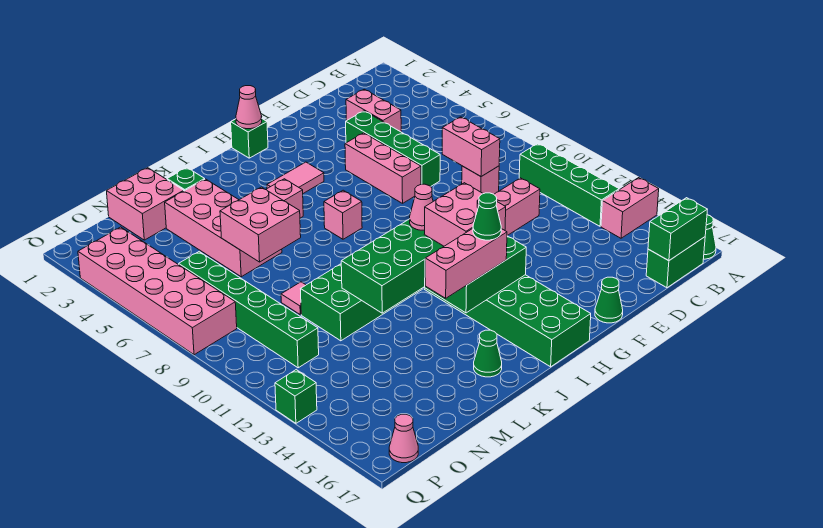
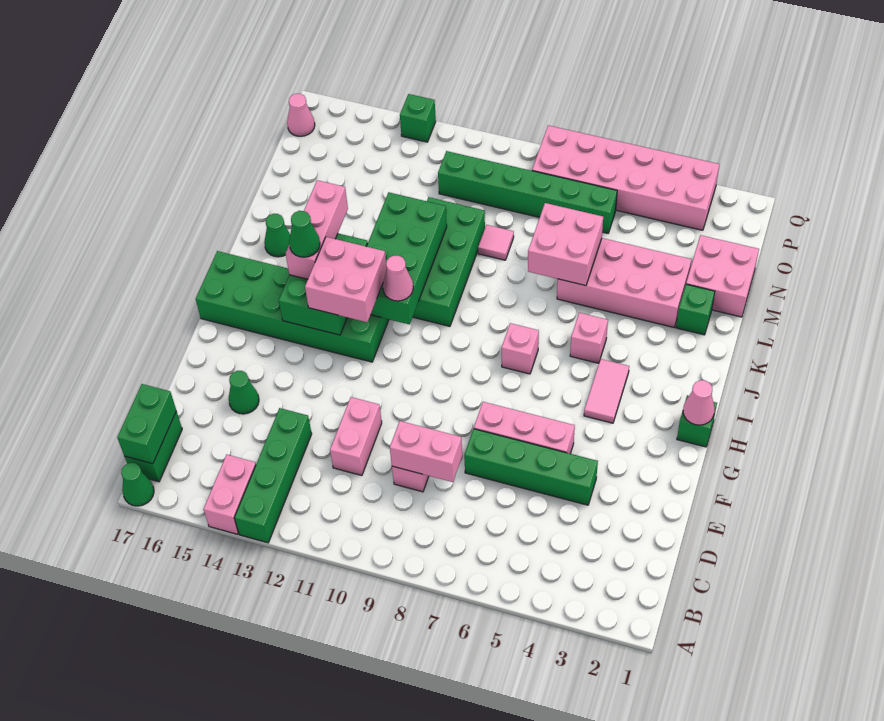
green brick B10:B13 level 1 -> green brick A13:D13 level 1
pink brick D3:D4 level 1 -> none
green cone F17 level 1 -> green cone E15 level 1

